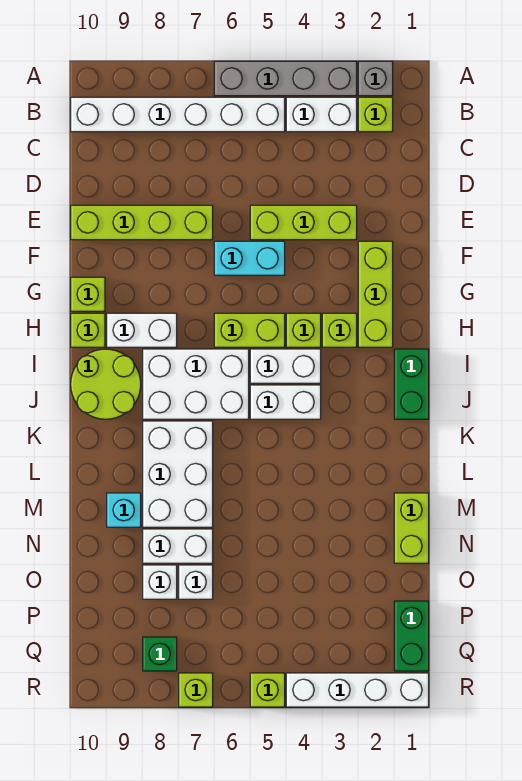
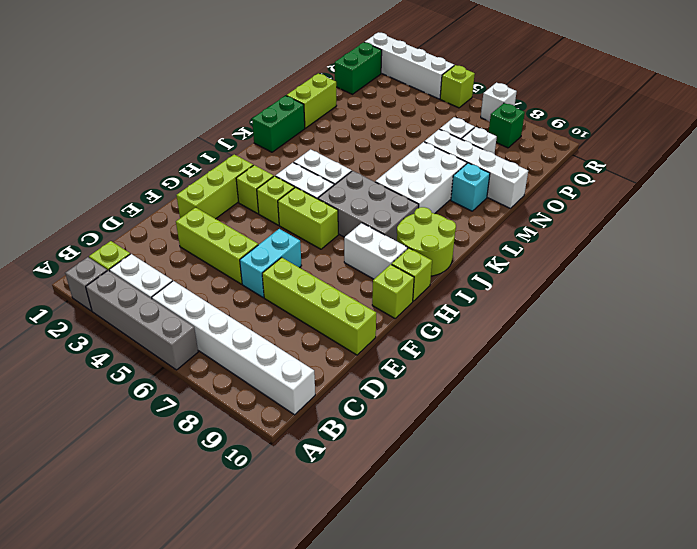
cyan brick F5:F6 level 1 -> cyan brick E6:F6 level 1
green brick I1:J1 level 1 -> green brick K1:L1 level 1
white brick I6:J8 level 1 -> grey brick I6:J8 level 1
white brick N7:N8 level 1 -> white brick N7:N10 level 1
lime brick R7 level 1 -> white brick R7 level 1

